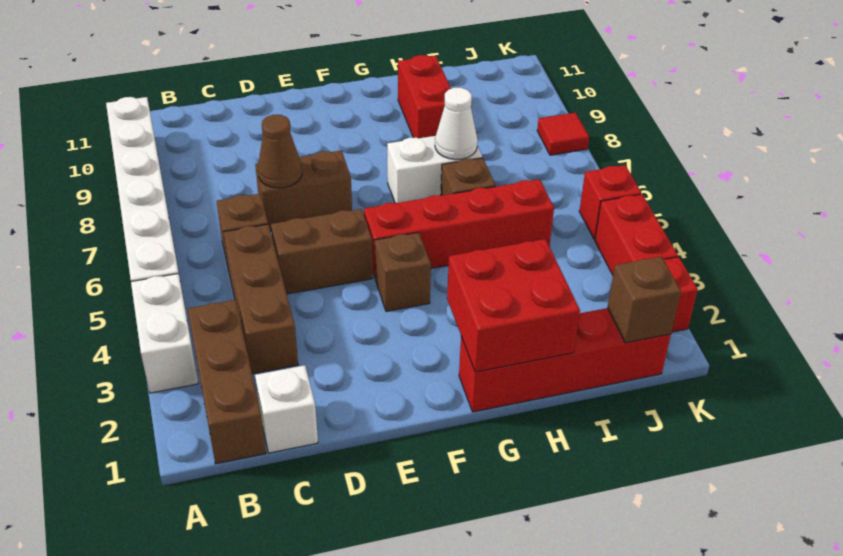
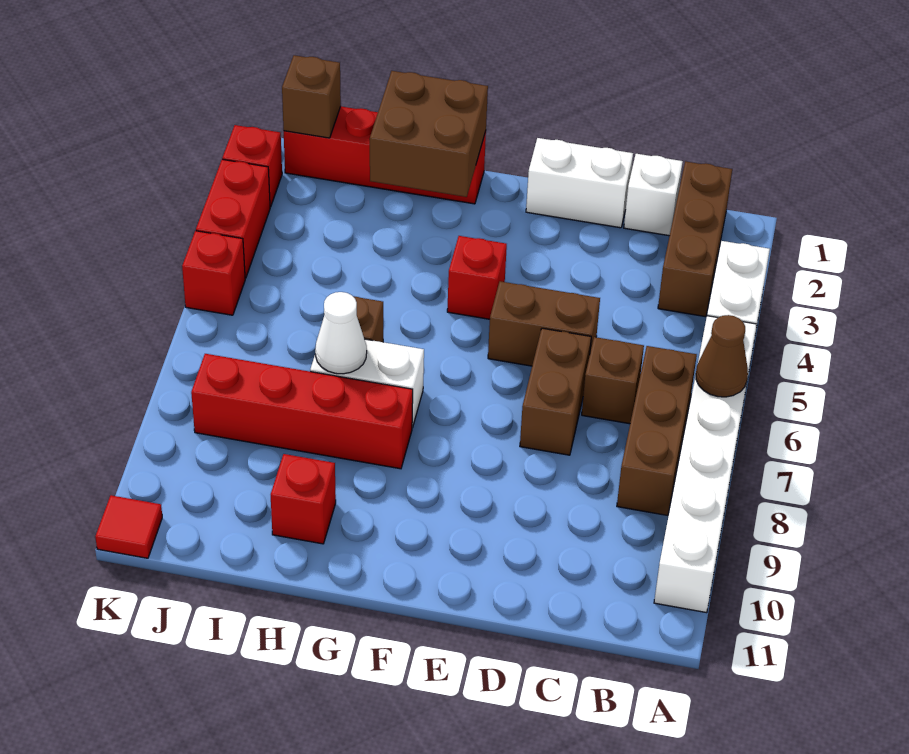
brown brick C3:C5 level 1 -> brown brick B6:B8 level 1
none -> white brick D1:E1 level 1
brown brick D7:E7 level 1 -> brown brick D6:D7 level 1
brown cone D7 level 2 -> brown cone A6 level 2
brown brick F4 level 1 -> red brick F4 level 1
red brick F5:I5 level 1 -> red brick G8:J8 level 1
red brick G1:H2 level 2 -> brown brick G1:H2 level 2
red brick H9:H10 level 1 -> red brick H10 level 1
red tile K8 level 1 -> red tile K11 level 1

